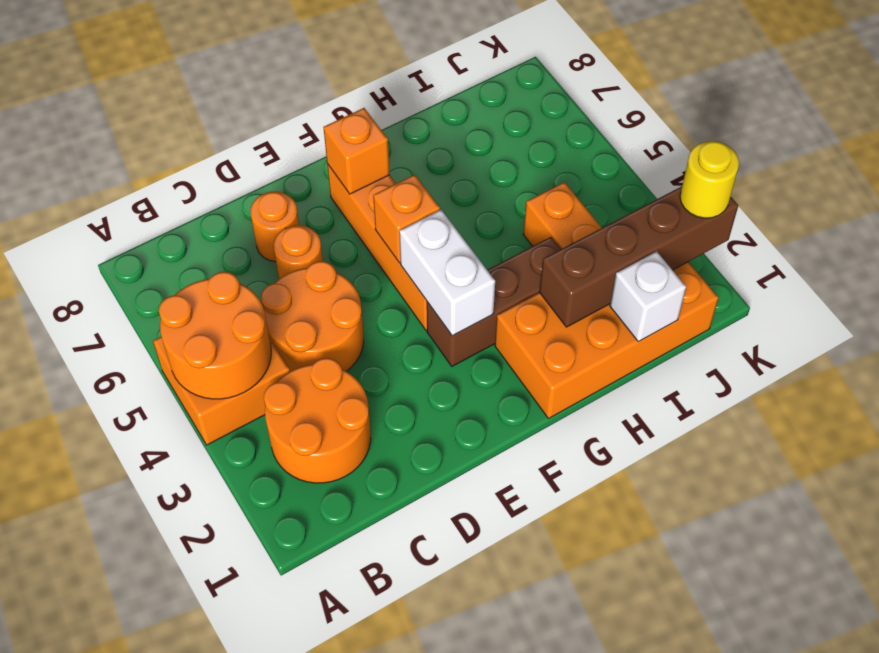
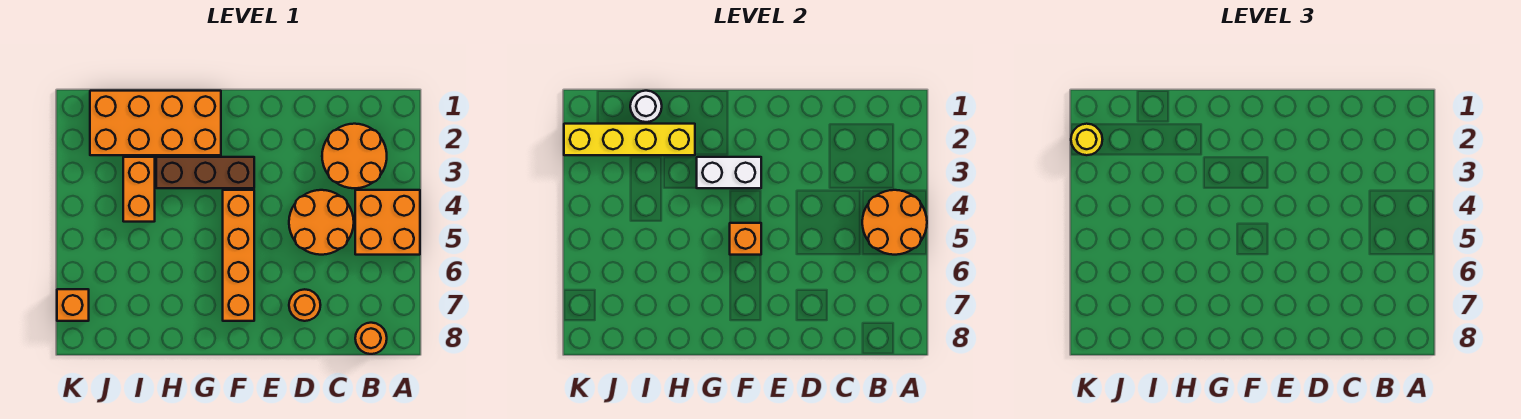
orange round brick D6 level 1 -> orange round brick B8 level 1
white brick F3:F4 level 2 -> white brick F3:G3 level 2
orange brick F7 level 2 -> orange brick K7 level 1
brown brick H2:K2 level 2 -> yellow brick H2:K2 level 2
white brick I1 level 2 -> white round brick I1 level 2

